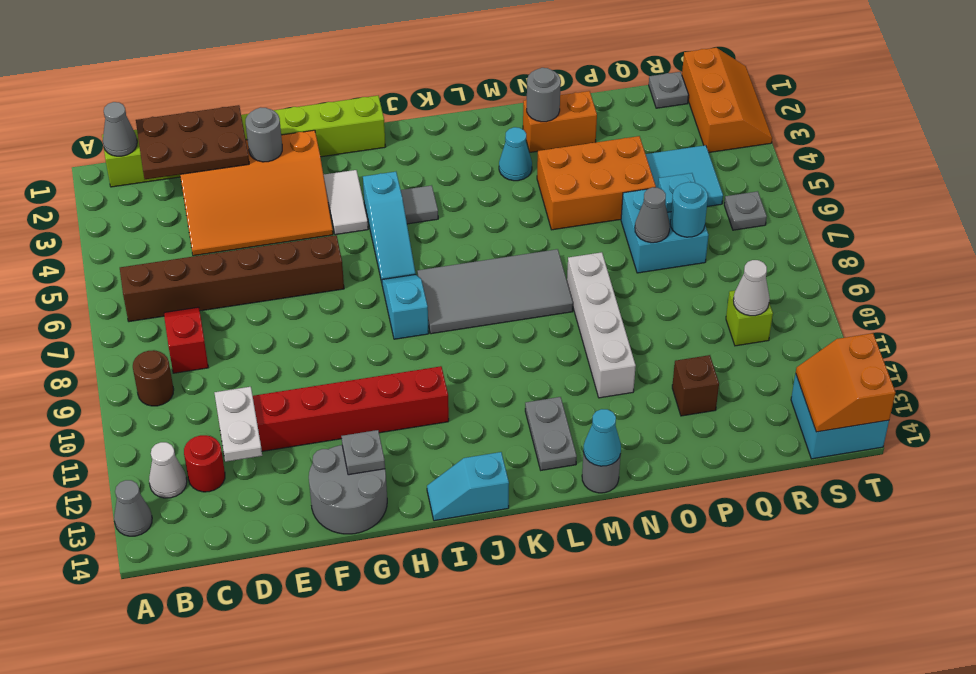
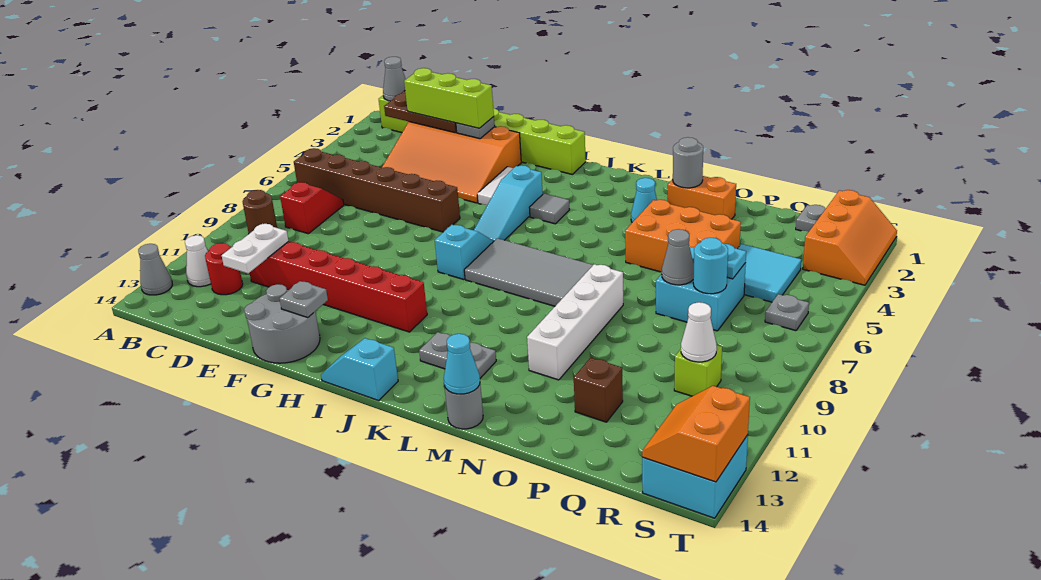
none -> lime brick D2:F2 level 3
grey round brick F2 level 2 -> grey plate F2 level 2
grey plate L12:L13 level 1 -> grey plate K12:L12 level 1

